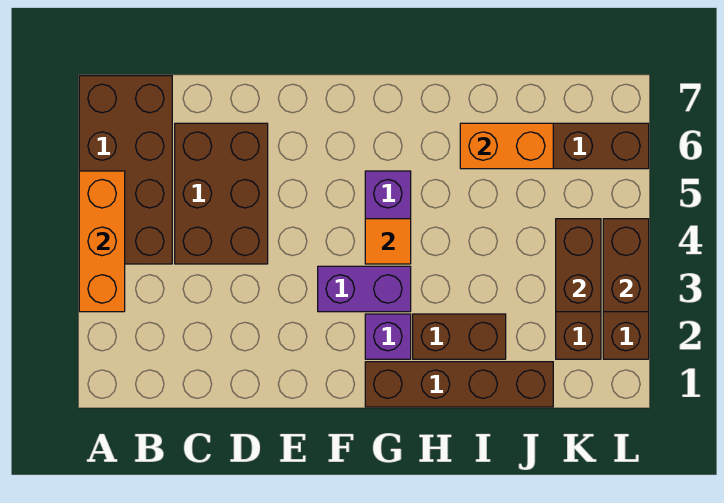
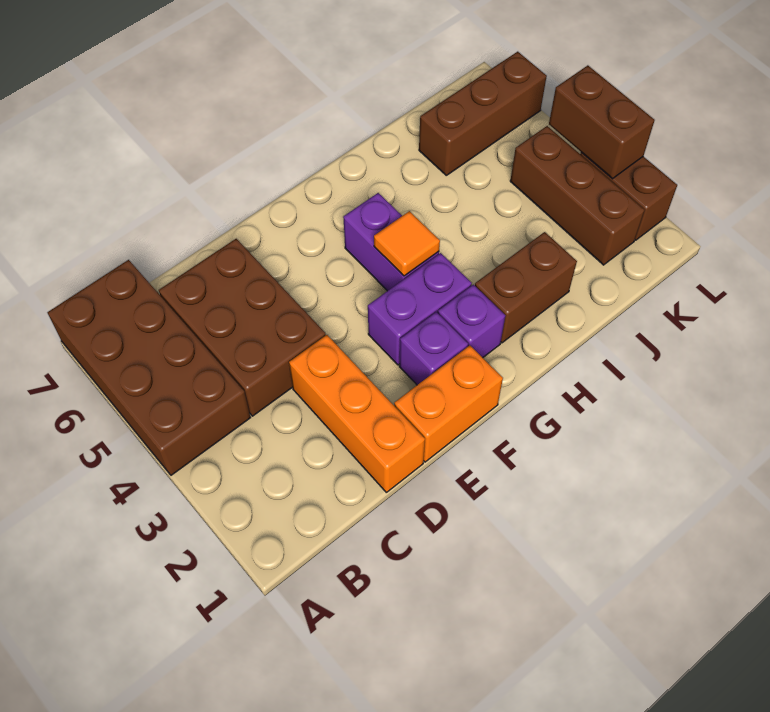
orange brick A3:A5 level 2 -> orange brick D1:D3 level 1
none -> purple brick F2 level 1
brown brick G1:J1 level 1 -> none
orange brick I6:J6 level 2 -> orange brick E1:F1 level 1
brown brick K3:K4 level 2 -> none

